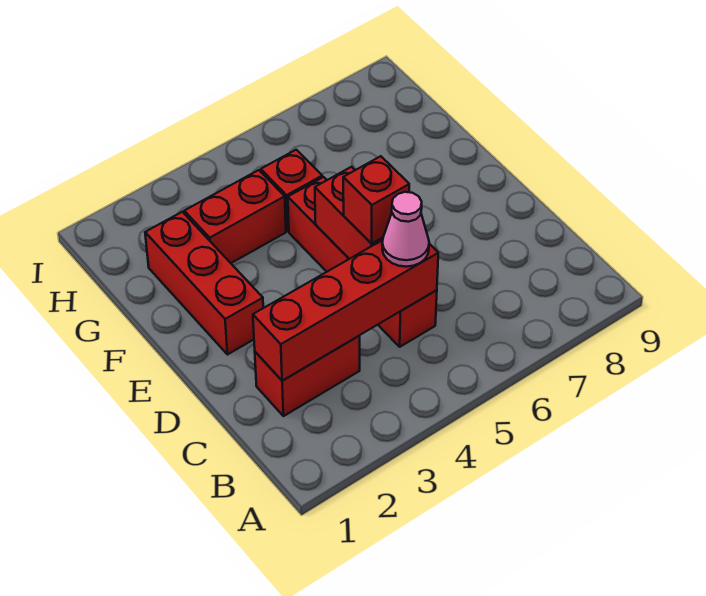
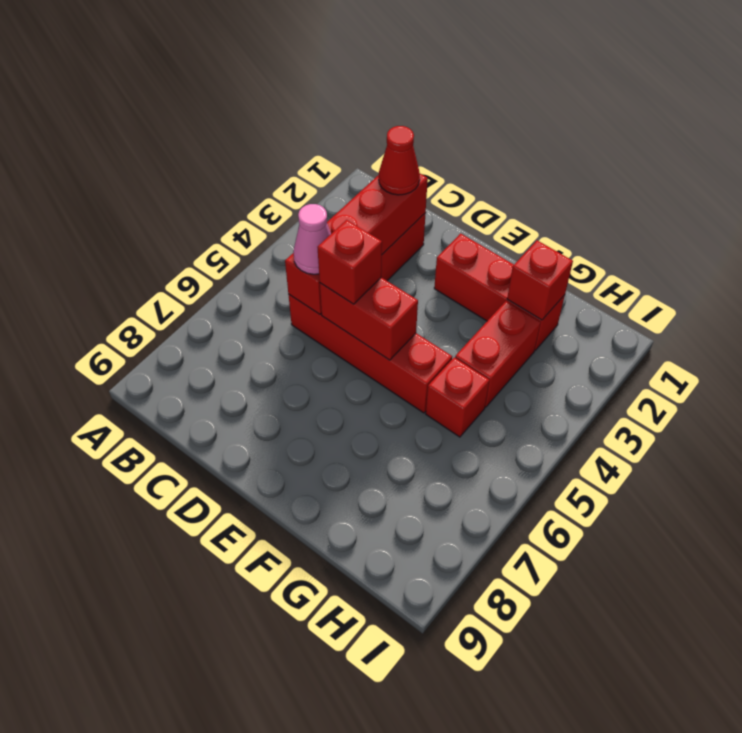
none -> red cone C2 level 3
none -> red brick G2 level 2

